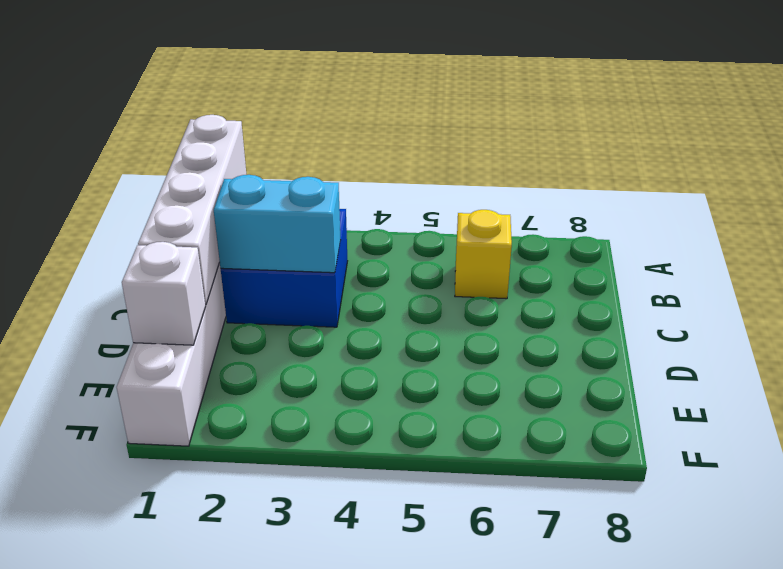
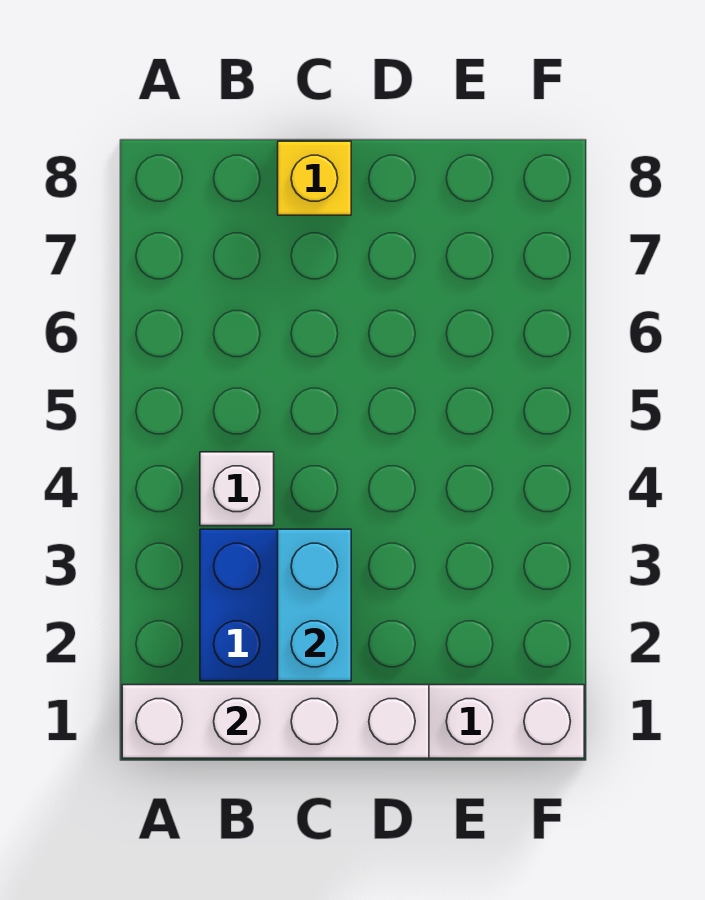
yellow brick B6 level 1 -> yellow brick C8 level 1
white brick E1 level 2 -> white brick B4 level 1

